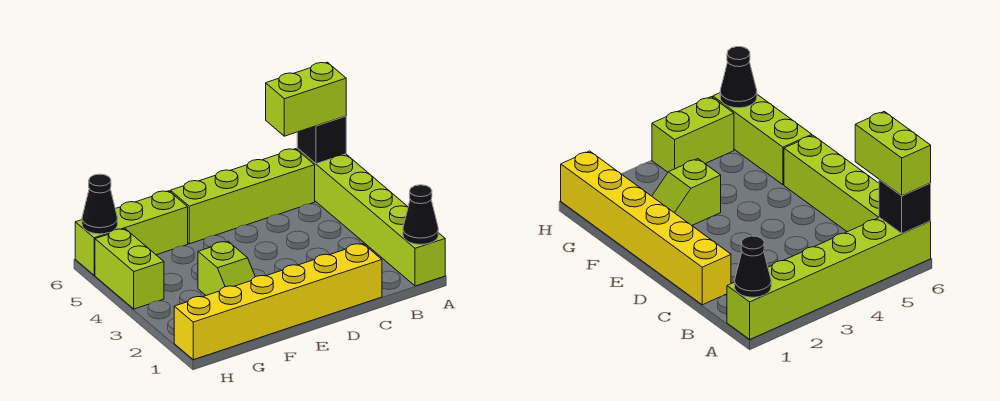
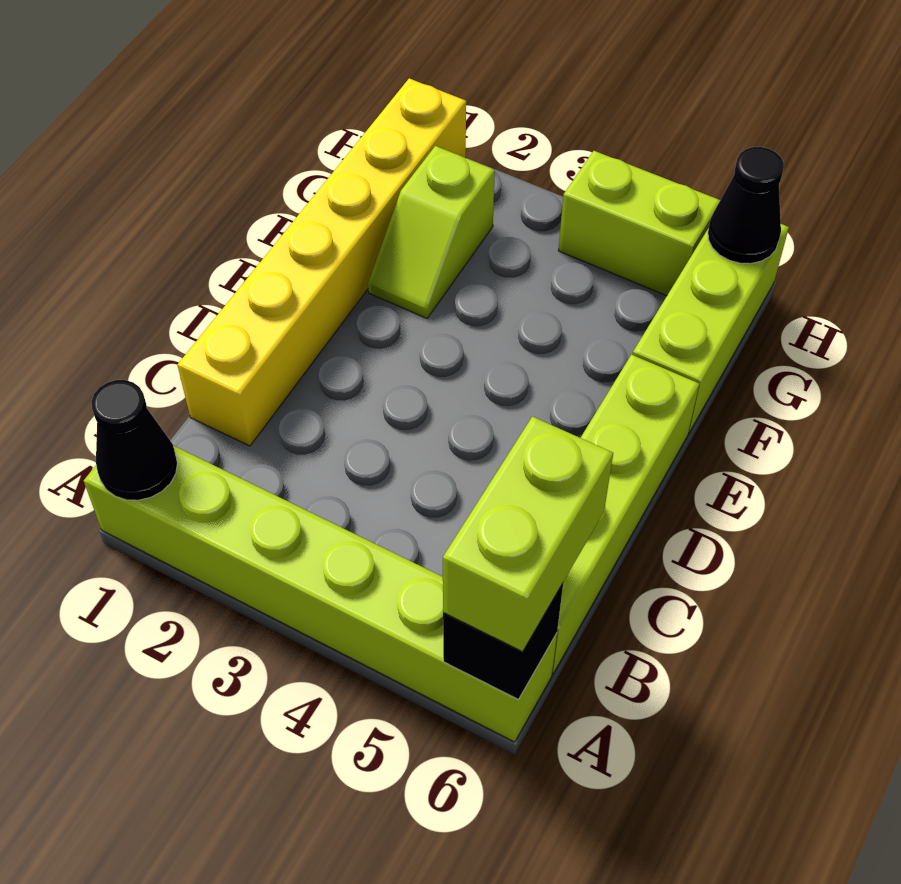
lime slope F2:F3 level 1 top 3 -> lime slope F2:G2 level 1 top G

